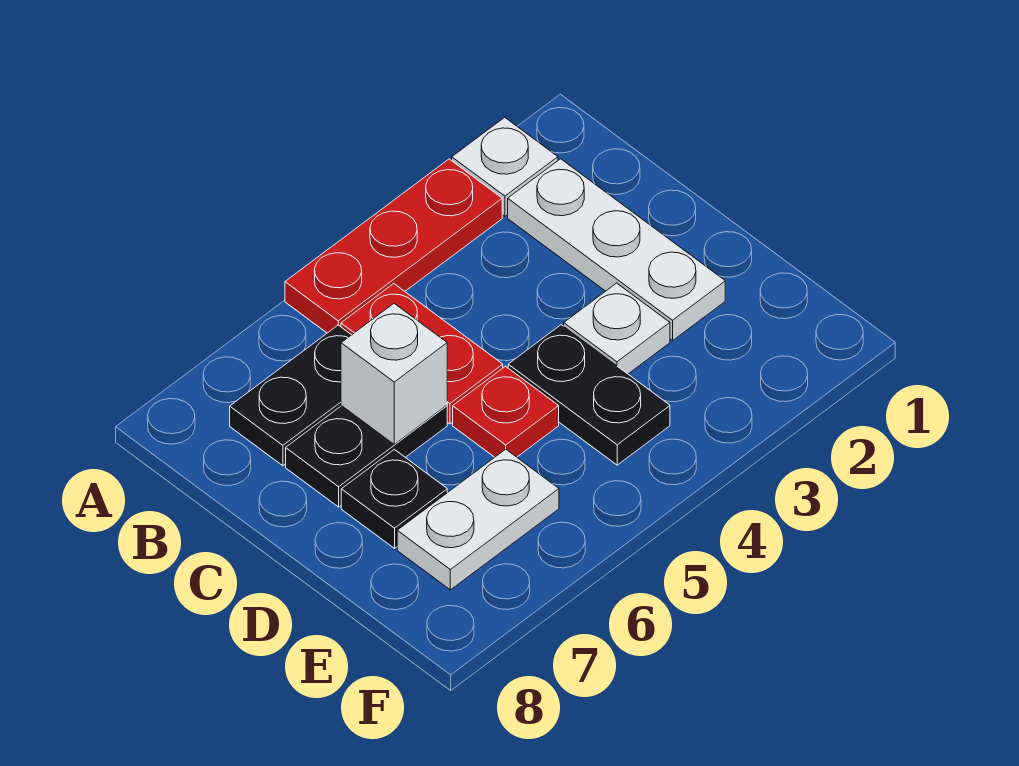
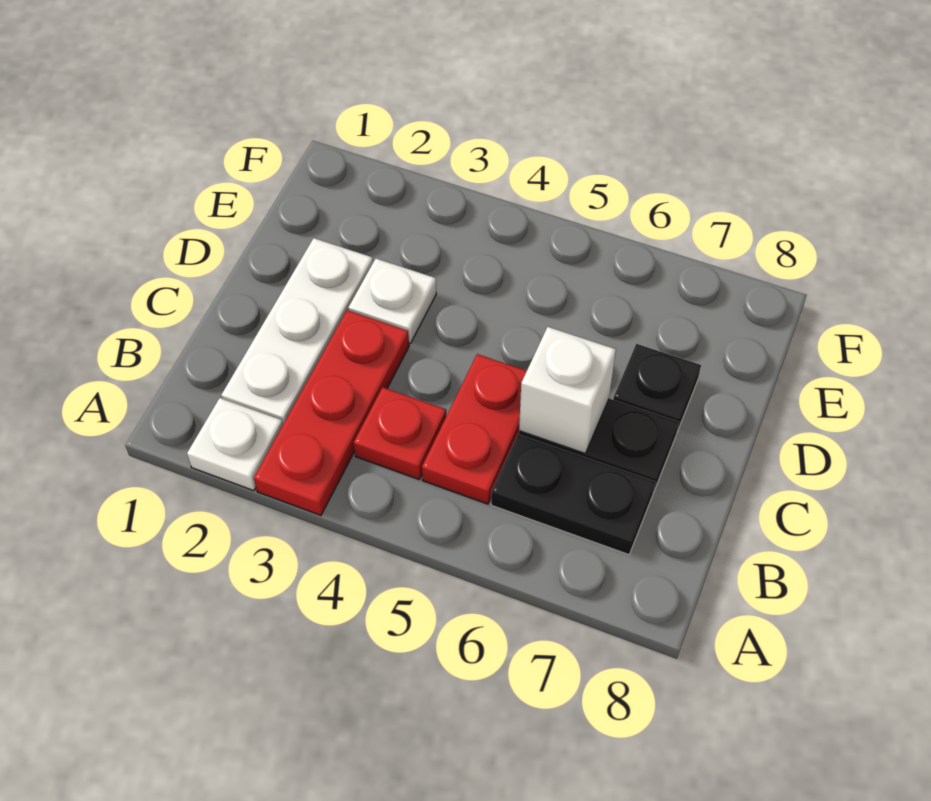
red plate A3:A5 level 1 -> red plate A3:C3 level 1
black plate D4:E4 level 1 -> none
red plate D5 level 1 -> red plate B4 level 1
white plate E6:E7 level 1 -> none

